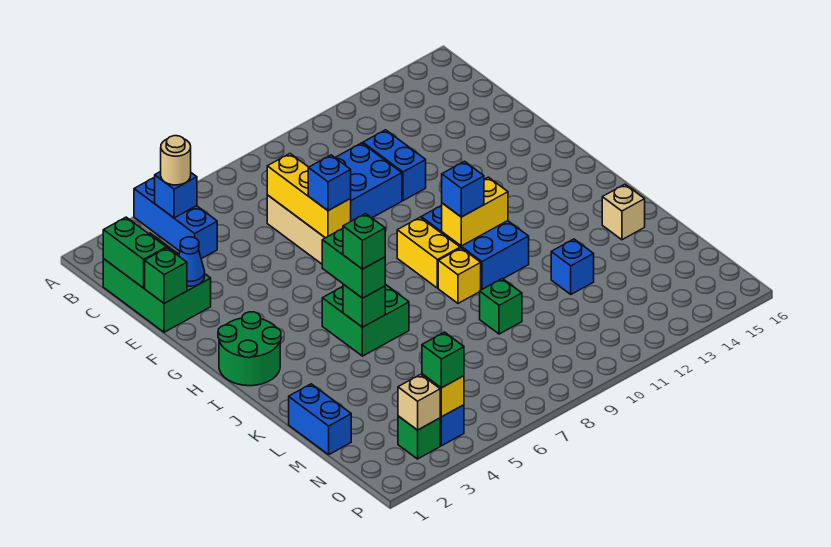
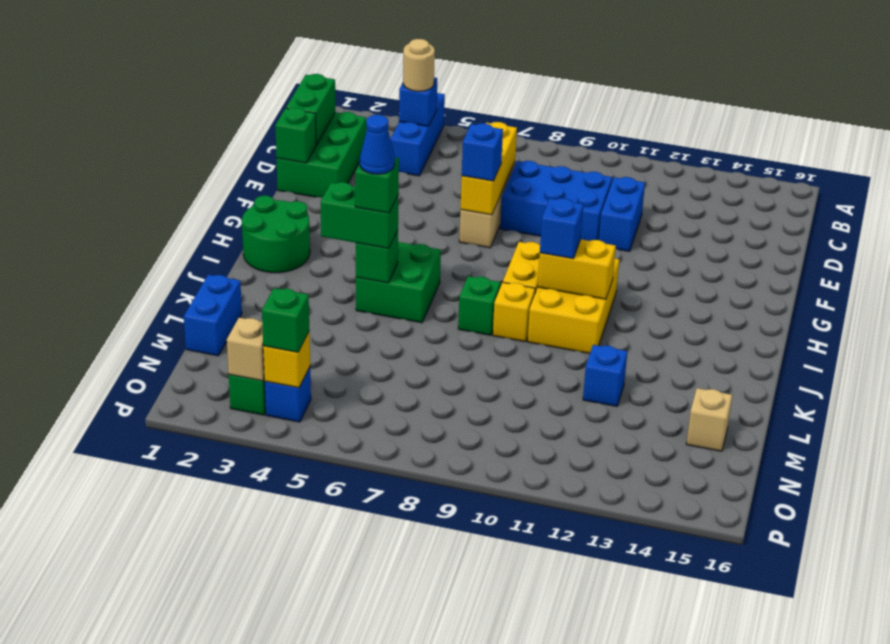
blue cone E2 level 2 -> blue cone J5 level 5
blue brick H10:J11 level 1 -> yellow brick H10:J11 level 1
green brick I5:J5 level 3 -> green brick J4:J5 level 3
tan brick K15 level 1 -> tan brick M15 level 1
green brick L9 level 1 -> green brick J8 level 1

